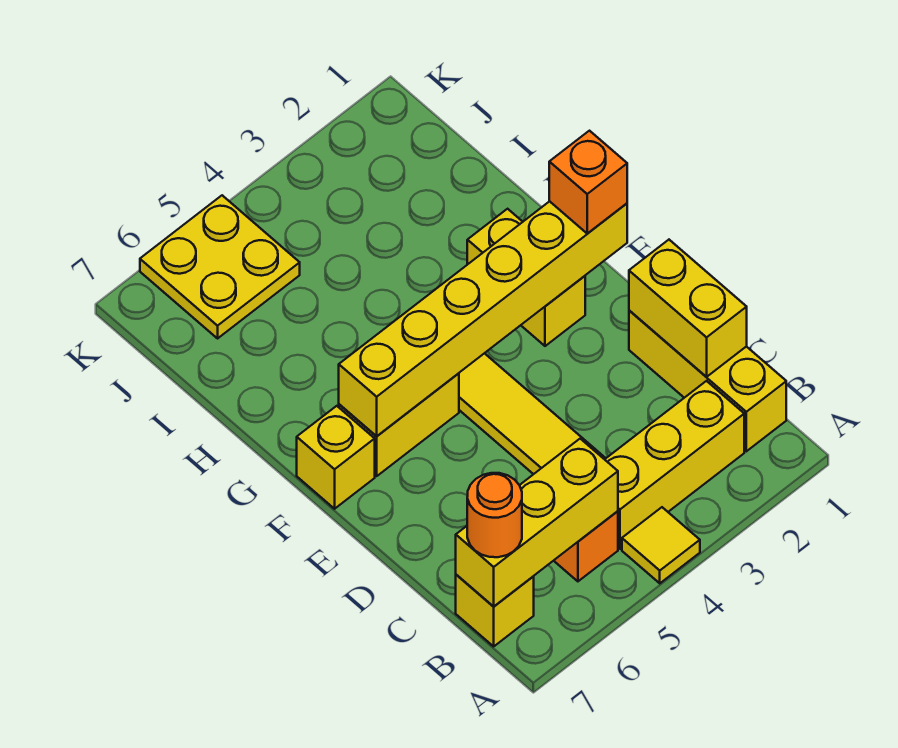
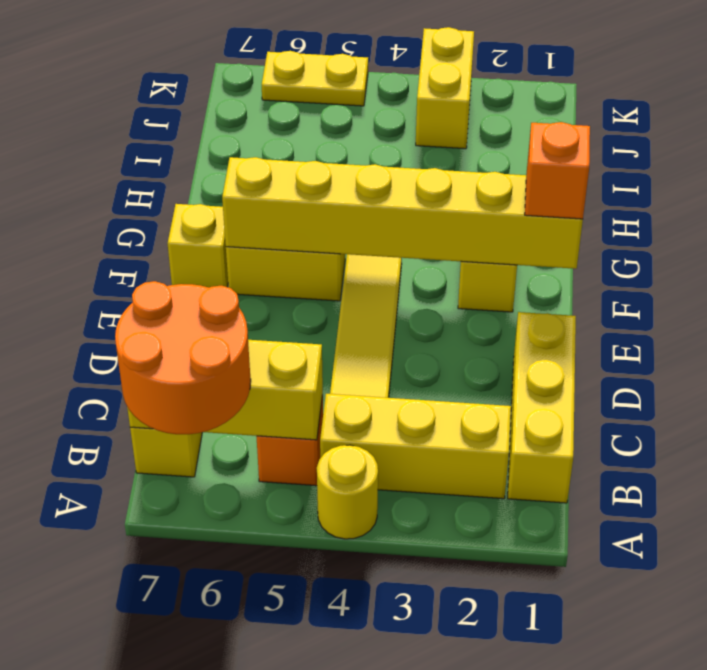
yellow tile A4 level 1 -> yellow round brick A4 level 1
orange round brick B7 level 3 -> orange round brick A6:B7 level 3
yellow brick C1:D1 level 2 -> yellow brick J3:K3 level 1
yellow plate J5:K6 level 1 -> yellow plate K5:K6 level 1

